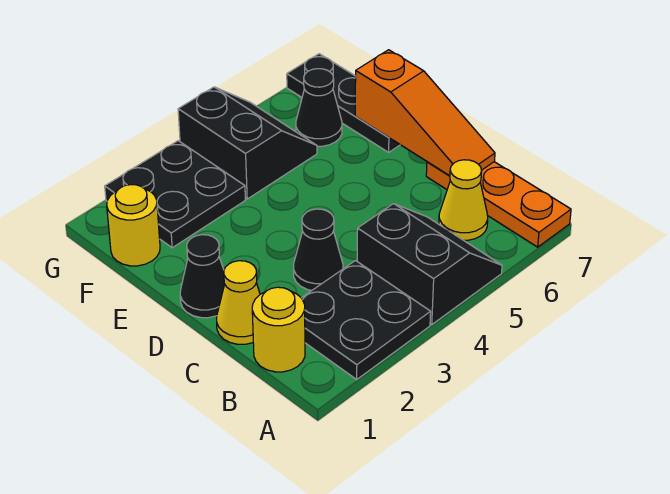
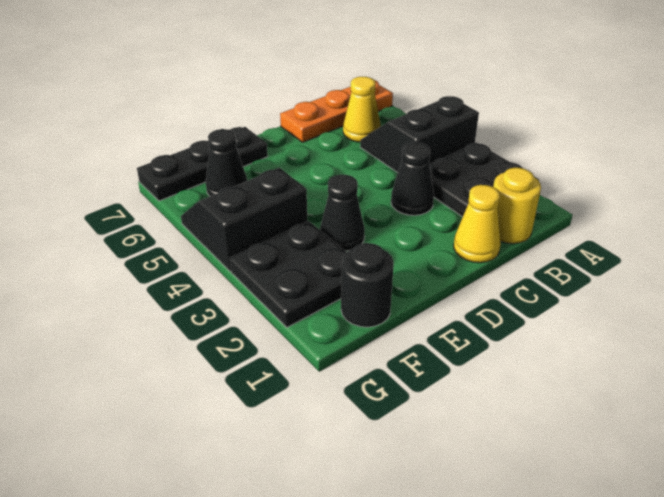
orange slope C7:E7 level 2 top E -> none
black cone D1 level 1 -> black cone E3 level 1
yellow round brick F1 level 1 -> black round brick F1 level 1

